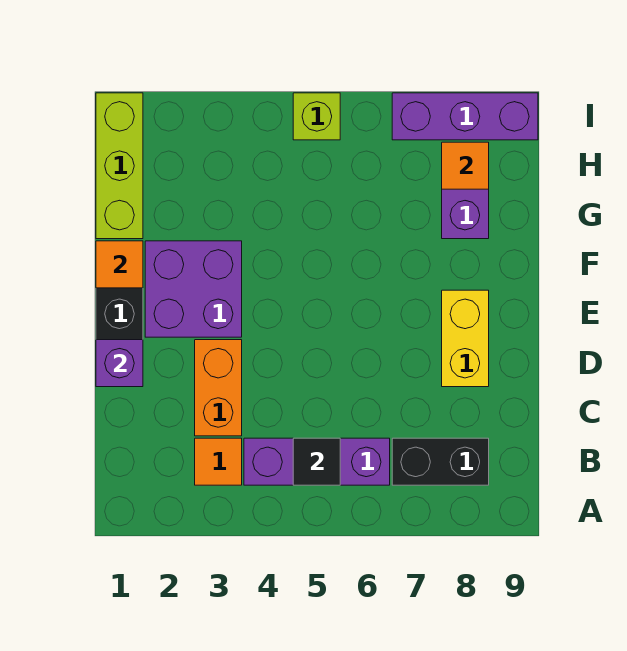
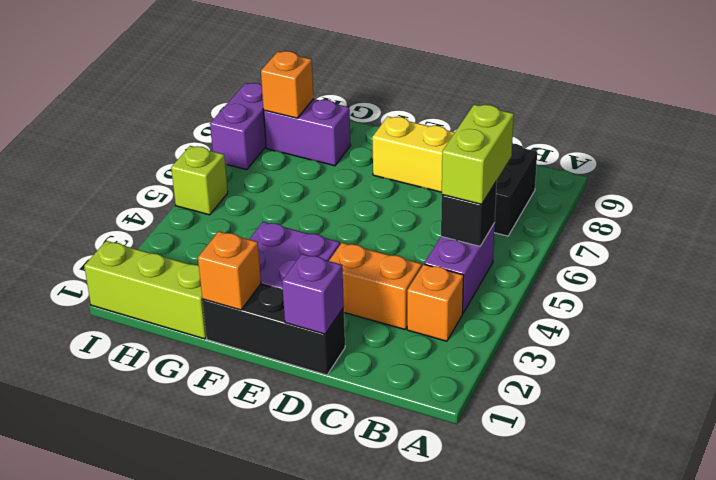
orange tile B3 level 1 -> orange brick B3 level 1
purple brick B4:B6 level 1 -> purple brick B4:B5 level 1
black tile B5 level 2 -> black brick B5 level 2
none -> lime brick B5:B6 level 3
orange tile F1 level 2 -> orange brick F1 level 2
orange tile H8 level 2 -> orange brick H8 level 2
purple brick I7:I9 level 1 -> purple brick I7:I8 level 1

